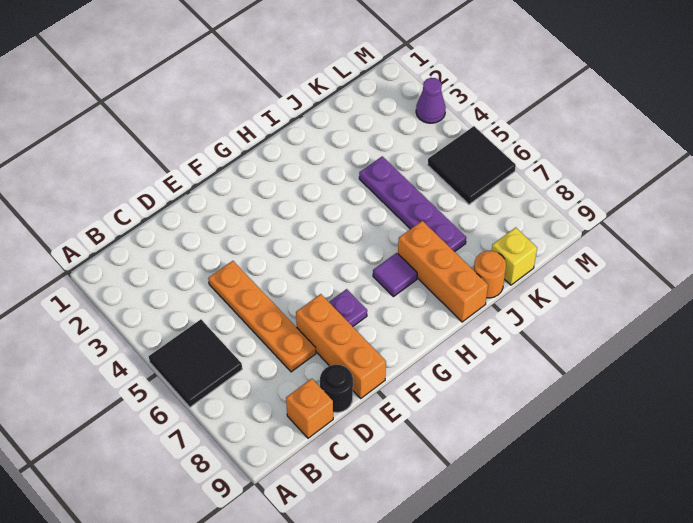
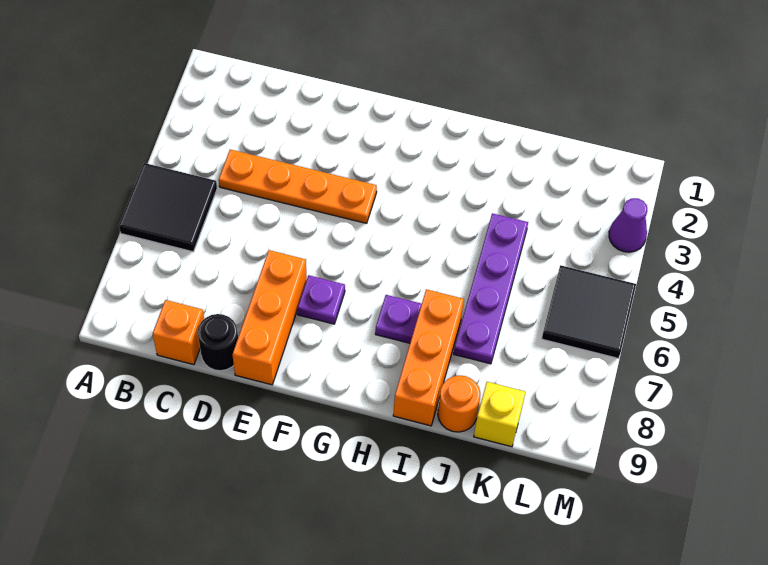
orange plate D4:D7 level 1 -> orange plate C4:F4 level 1
purple tile H7 level 1 -> purple plate H7 level 1

